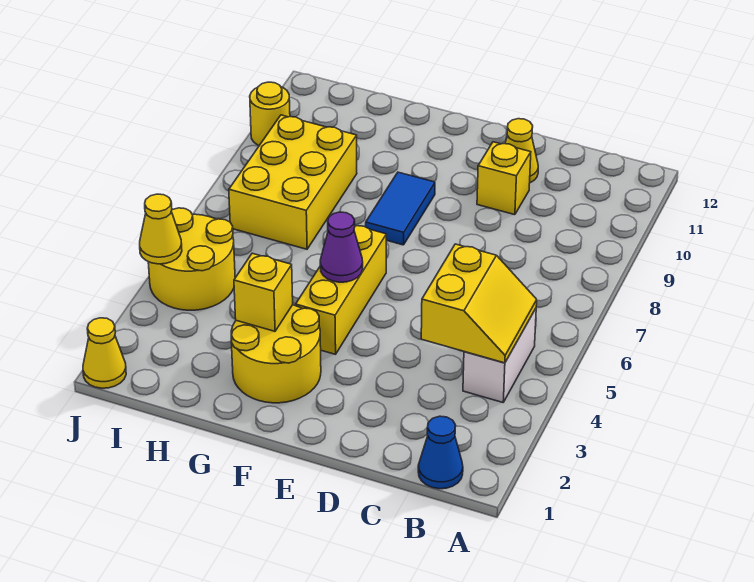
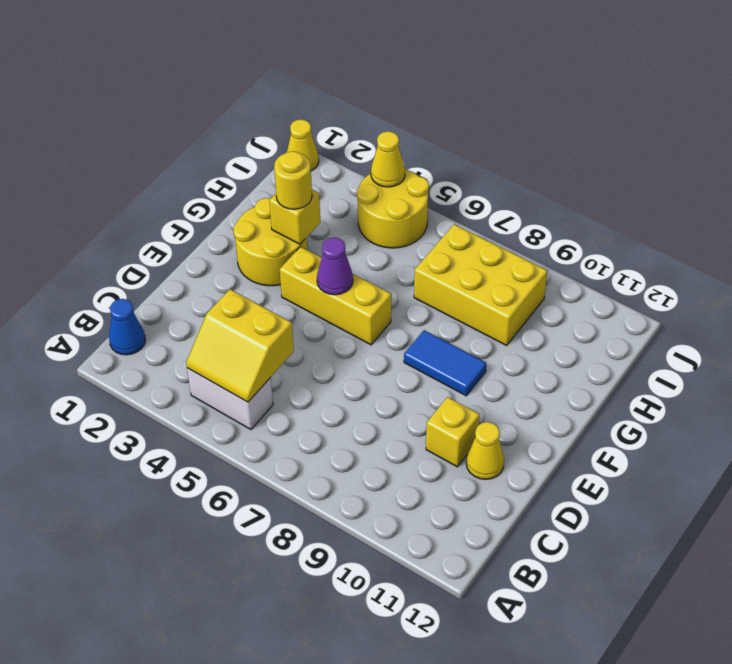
yellow round brick J10 level 1 -> yellow round brick G3 level 3

